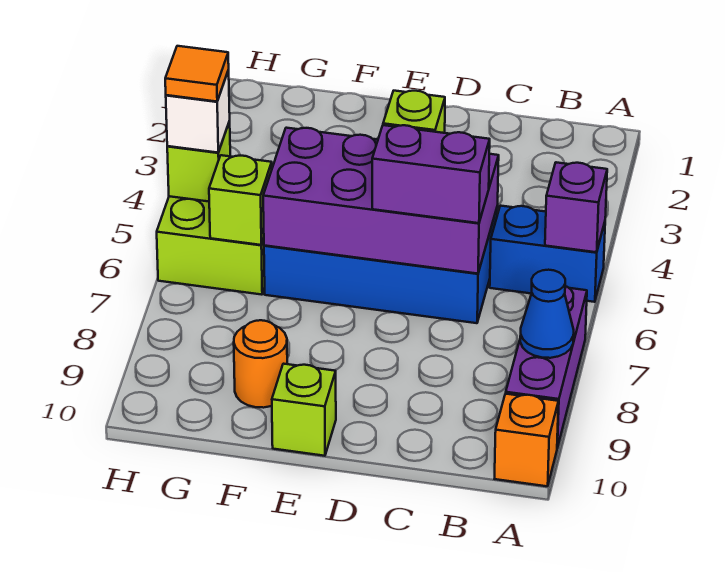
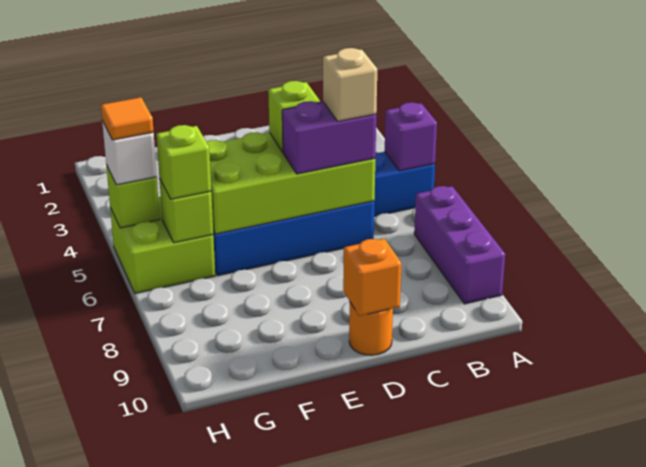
blue cone A8 level 2 -> none
orange brick A10 level 1 -> orange brick D10 level 2
purple brick C5:F6 level 2 -> lime brick C5:F6 level 2
none -> tan brick C6 level 4
lime brick E10 level 1 -> lime brick G6 level 3
orange round brick F9 level 1 -> orange round brick D10 level 1

